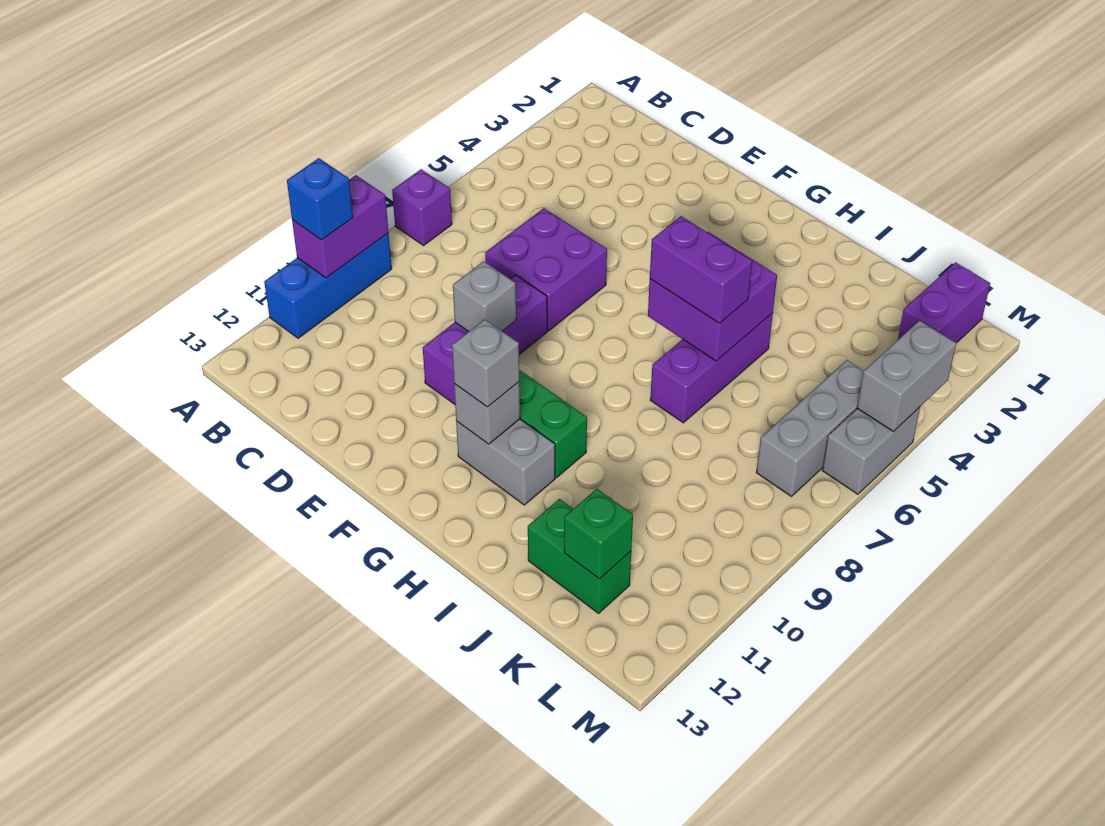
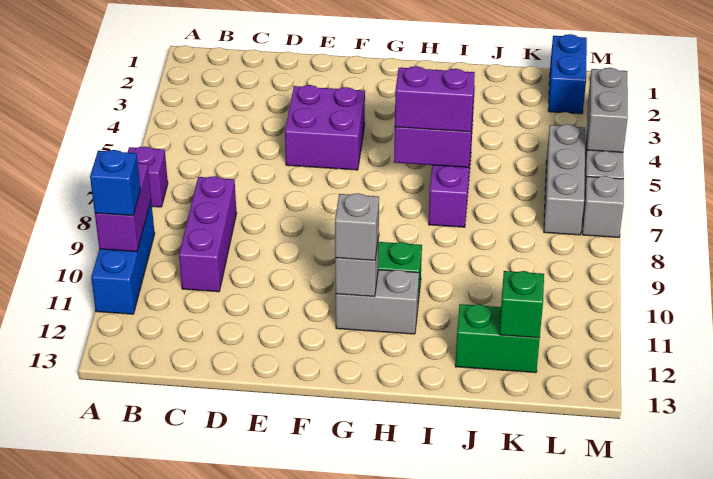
purple brick D6:E7 level 1 -> purple brick E4:F5 level 1
purple brick E8:E10 level 1 -> purple brick C8:C10 level 1
grey brick E9 level 2 -> grey brick M7 level 1
purple brick L1:L2 level 1 -> blue brick L1:L2 level 1

